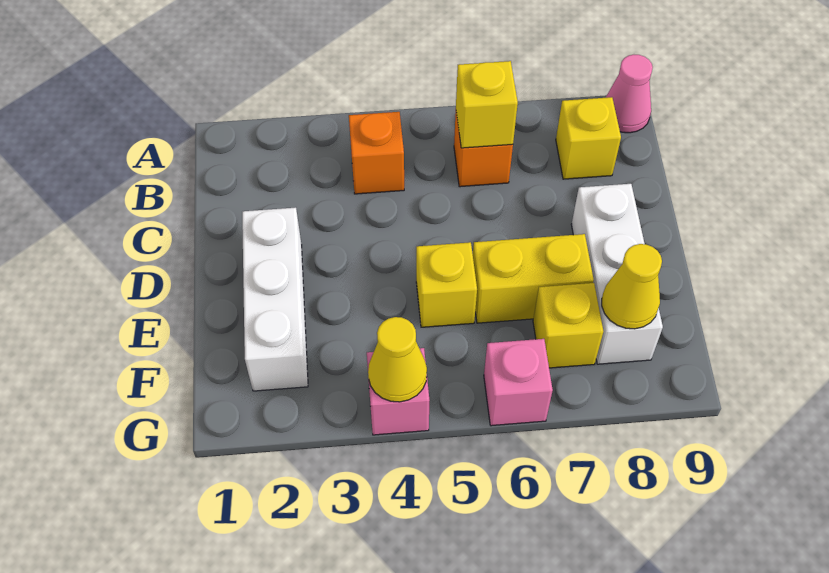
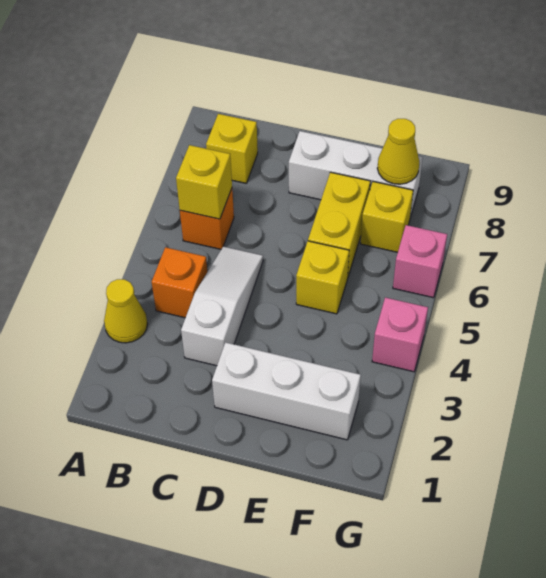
pink cone A9 level 1 -> none
none -> white slope C3:C5 level 1 top 3
yellow cone G4 level 2 -> yellow cone A3 level 1

